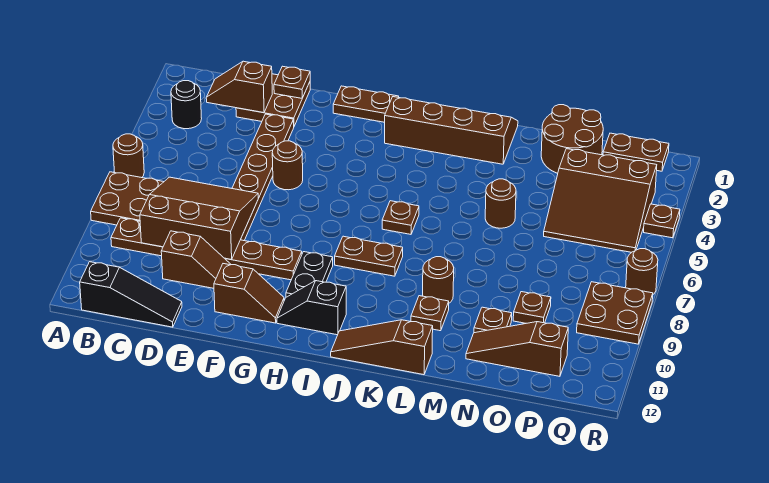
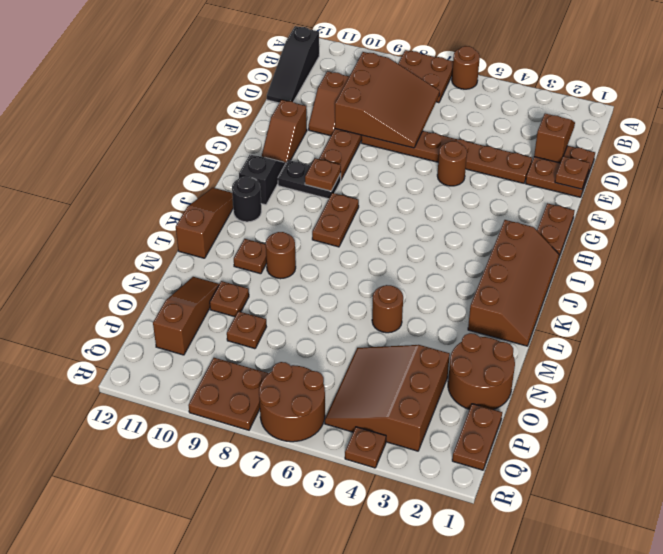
black round brick B3 level 1 -> black round brick J11 level 1
brown plate J6 level 1 -> brown plate H9 level 2
brown round brick R7 level 1 -> brown round brick Q6:R7 level 1

